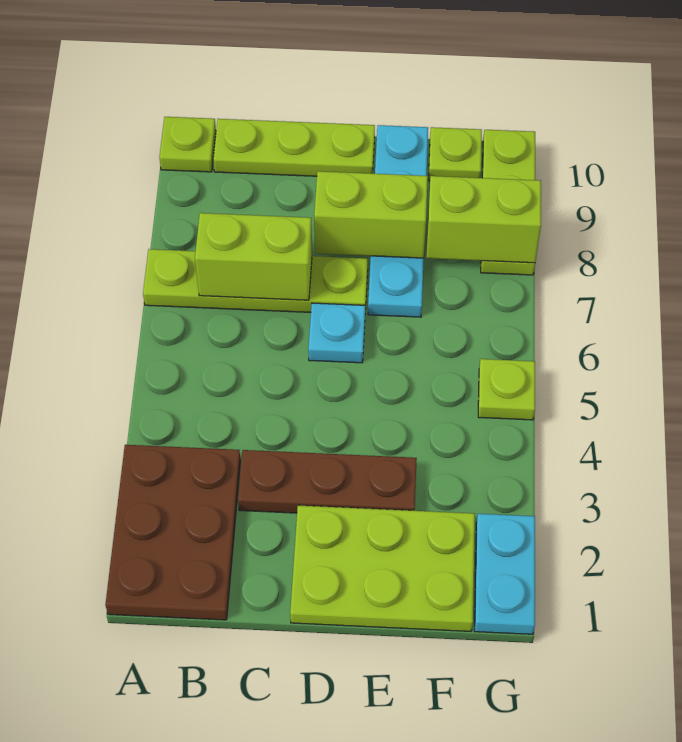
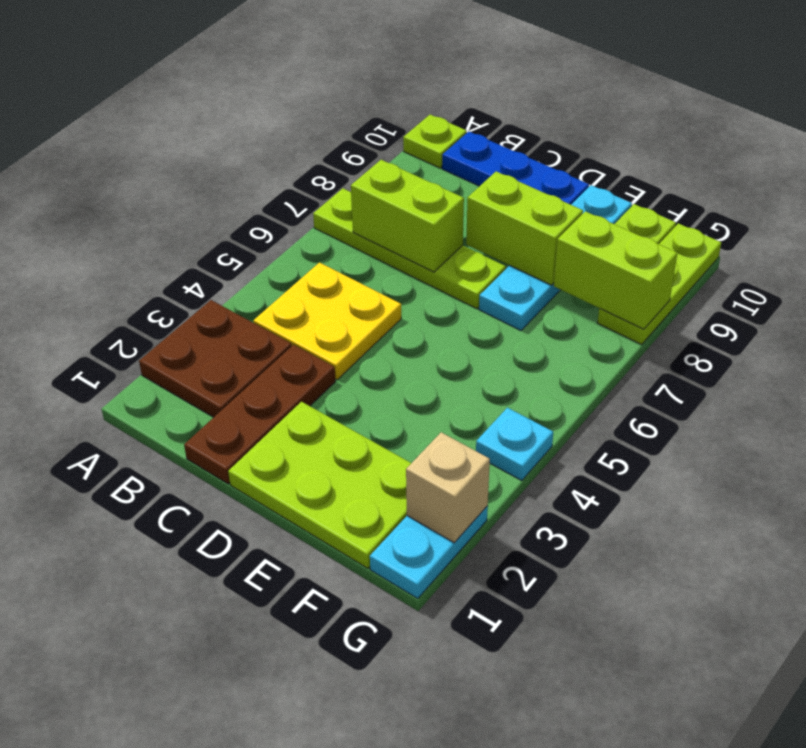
brown plate A1:B3 level 1 -> brown plate A2:B3 level 1
none -> yellow plate B4:C5 level 1
lime plate B10:D10 level 1 -> blue plate B10:D10 level 1
brown plate C3:E3 level 1 -> brown plate C1:C3 level 1
cyan plate D6 level 1 -> cyan plate G4 level 1
none -> tan brick G2 level 2
lime plate G5 level 1 -> none

